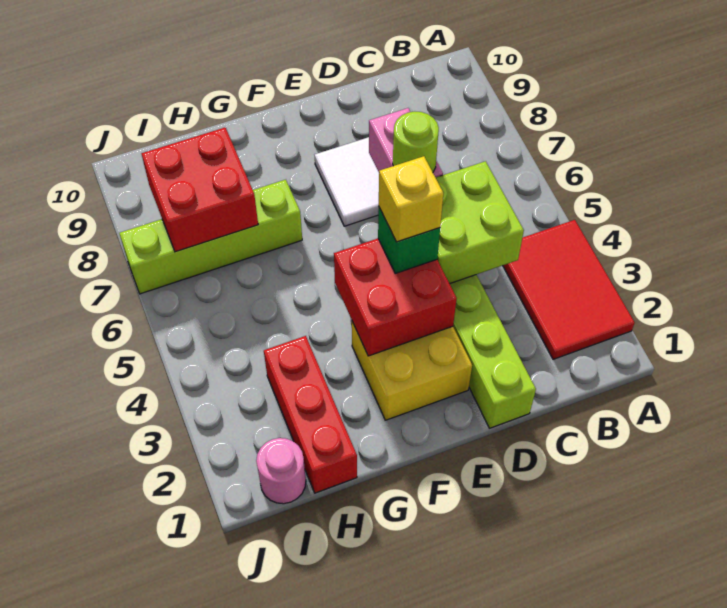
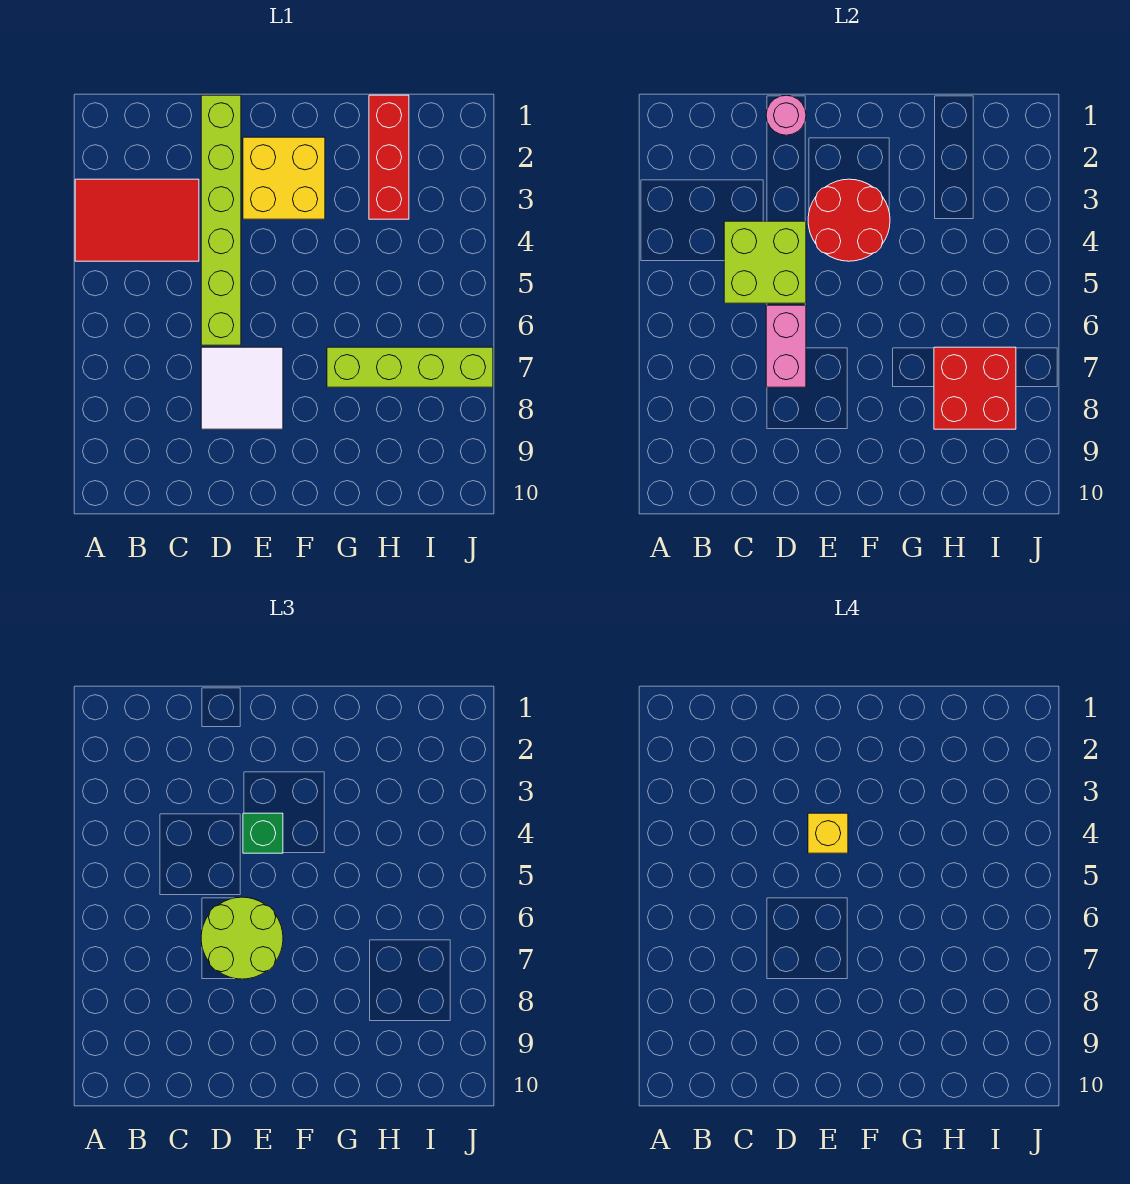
red tile A2:B4 level 1 -> red tile A3:C4 level 1
lime round brick D6 level 3 -> lime round brick D6:E7 level 3
red brick E3:F4 level 2 -> red round brick E3:F4 level 2
pink round brick I1 level 1 -> pink round brick D1 level 2

